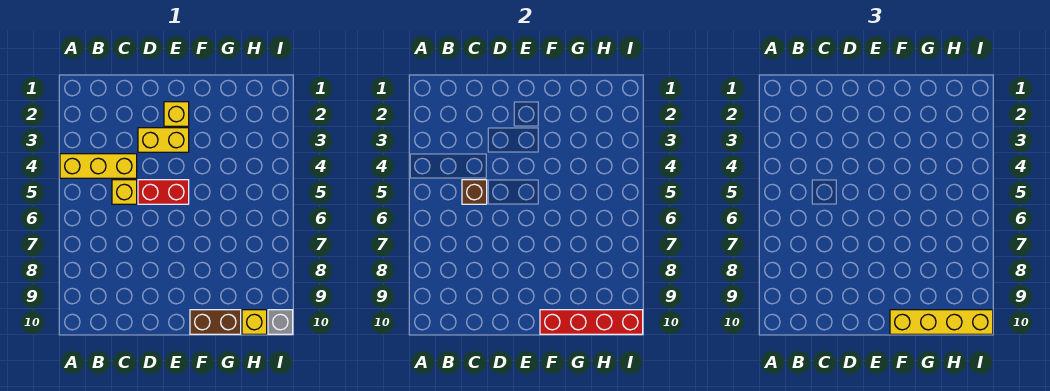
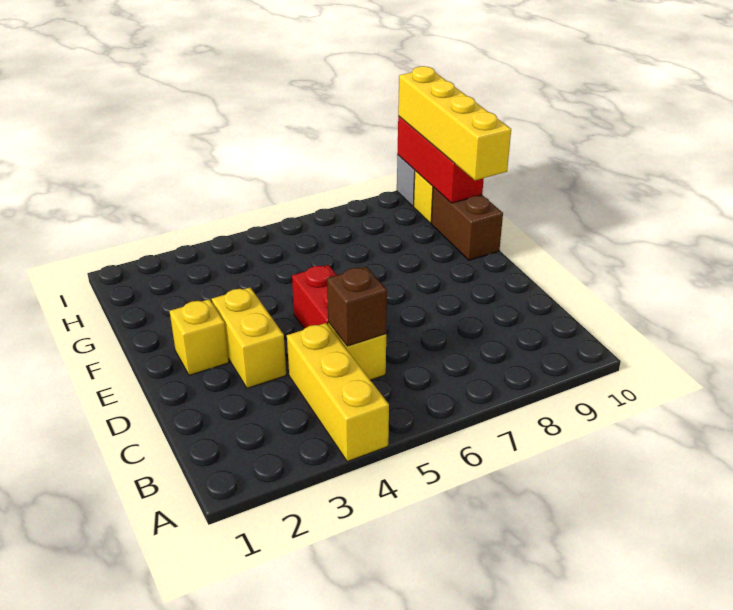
red brick F10:I10 level 2 -> red brick G10:I10 level 2

